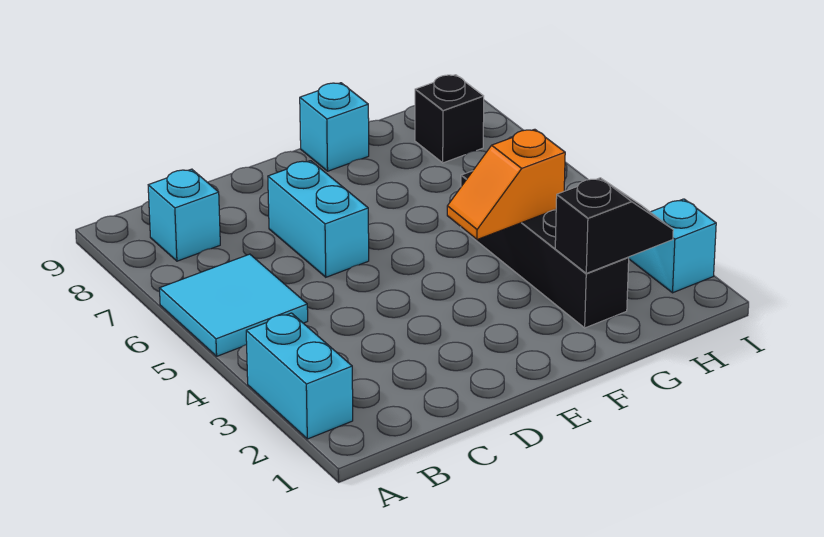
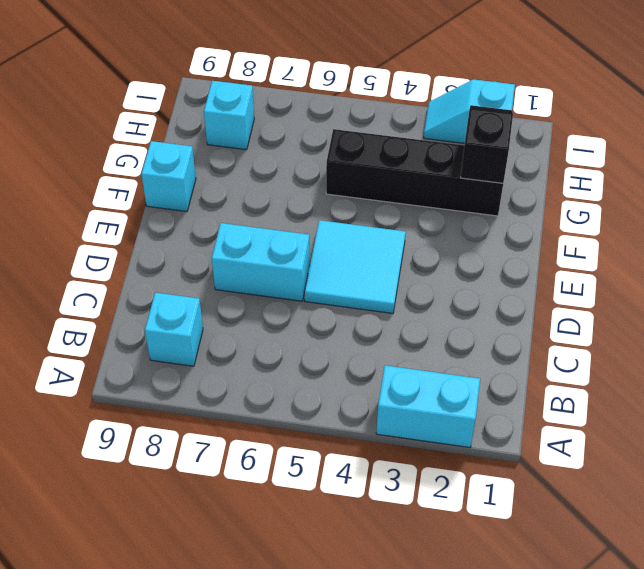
cyan tile A5:B6 level 1 -> cyan tile D4:E5 level 1
orange slope F4:G4 level 2 top G -> none
black brick H8 level 1 -> cyan brick H8 level 1

